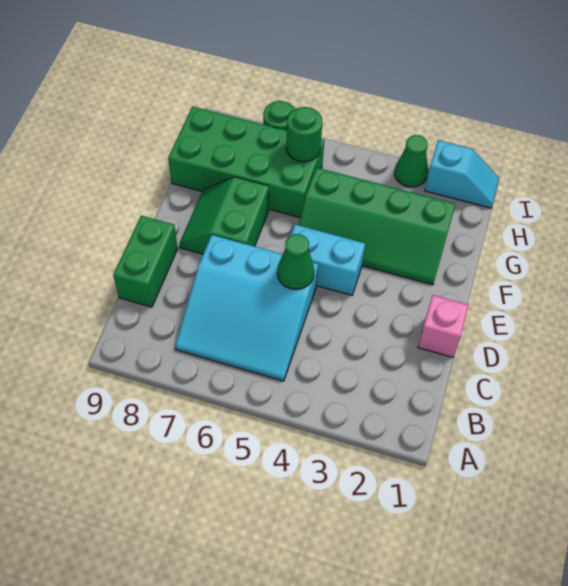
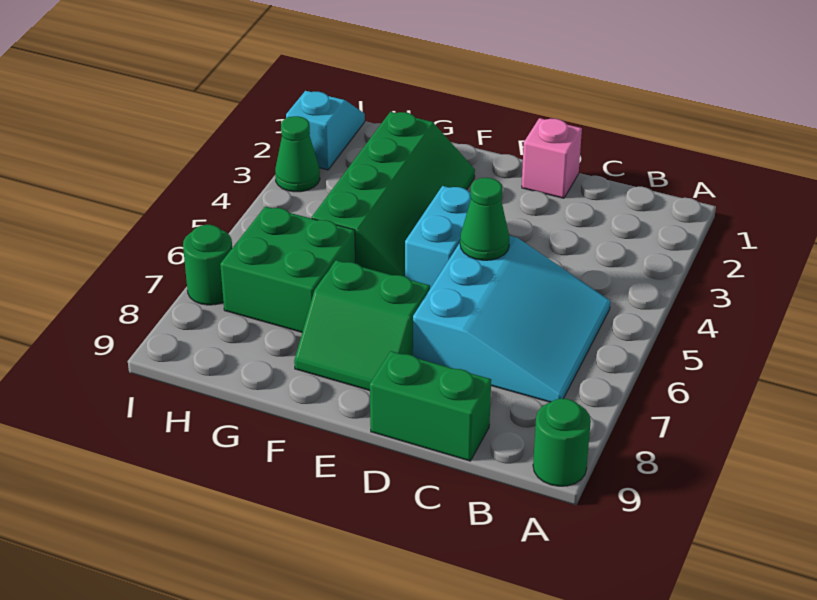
green brick G6:H9 level 1 -> green brick G6:H7 level 1
green round brick H6 level 2 -> green round brick A9 level 1

